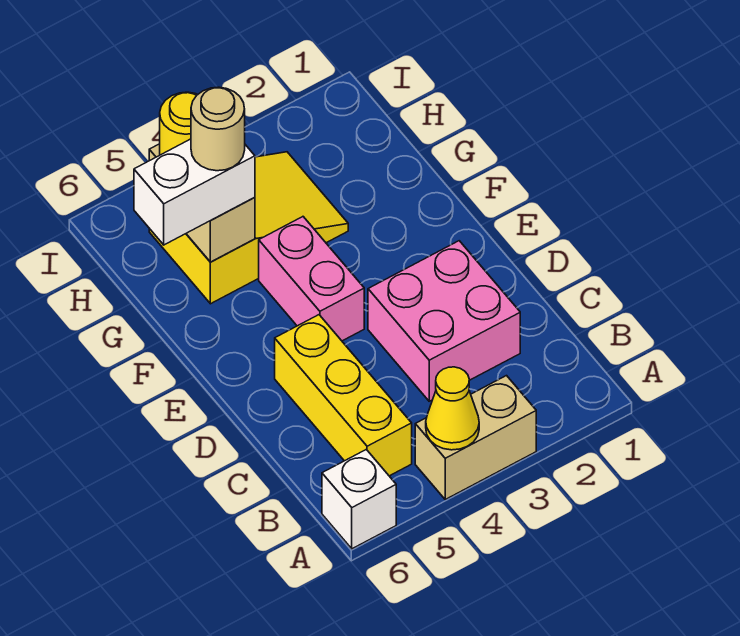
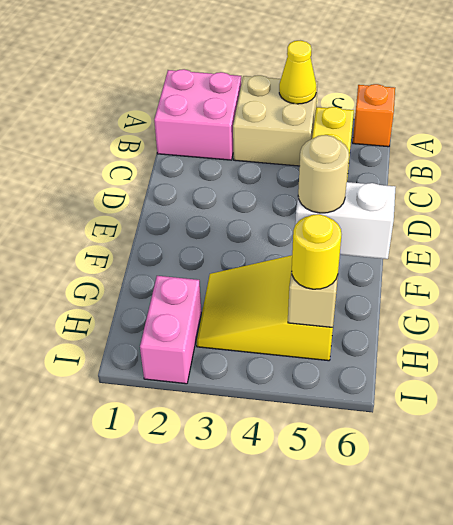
tan brick A3:A4 level 1 -> tan brick A3:B4 level 1
white brick A6 level 1 -> orange brick A6 level 1
pink brick C2:D3 level 1 -> pink brick A1:B2 level 1
pink brick E4:F4 level 1 -> pink brick H2:I2 level 1

